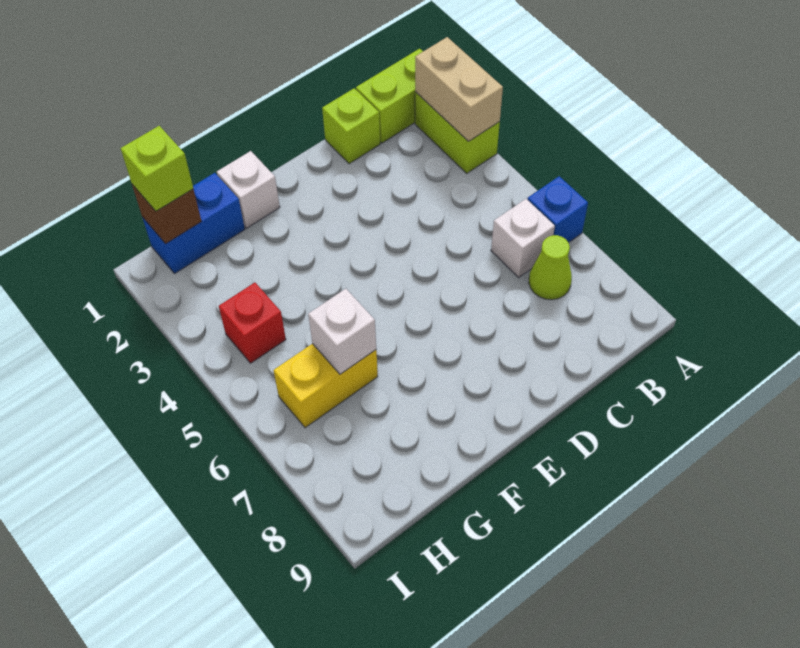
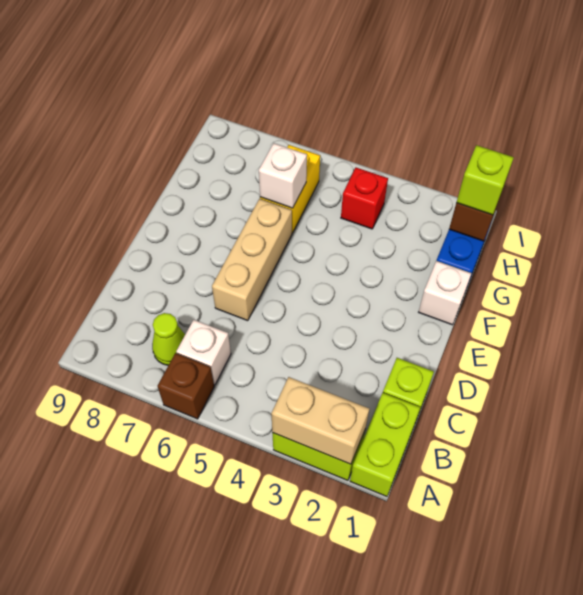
blue brick A6 level 1 -> brown brick A6 level 1
none -> tan brick D6:F6 level 1

